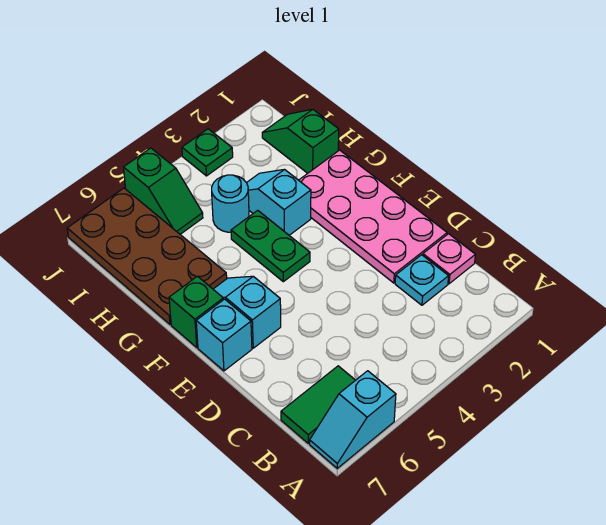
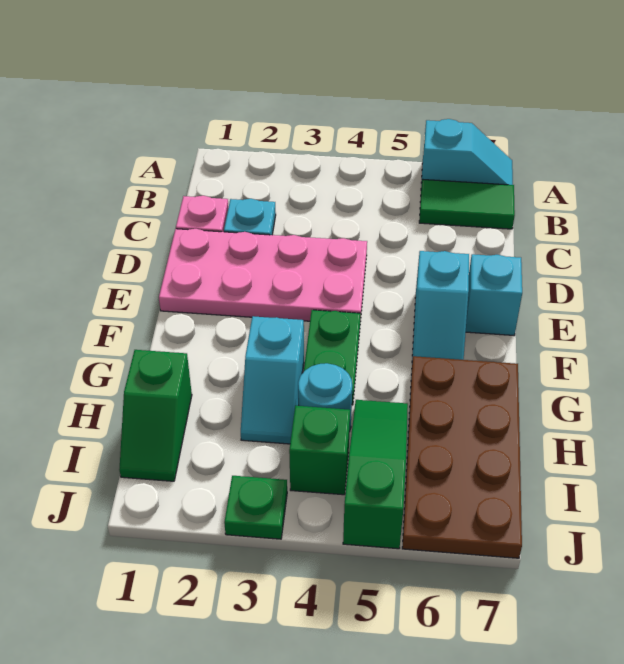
pink plate D1:G2 level 1 -> pink plate D1:E4 level 1
green brick F7 level 1 -> green brick I4 level 1
green slope I5:J5 level 1 top J -> green slope H5:J5 level 1 top J

